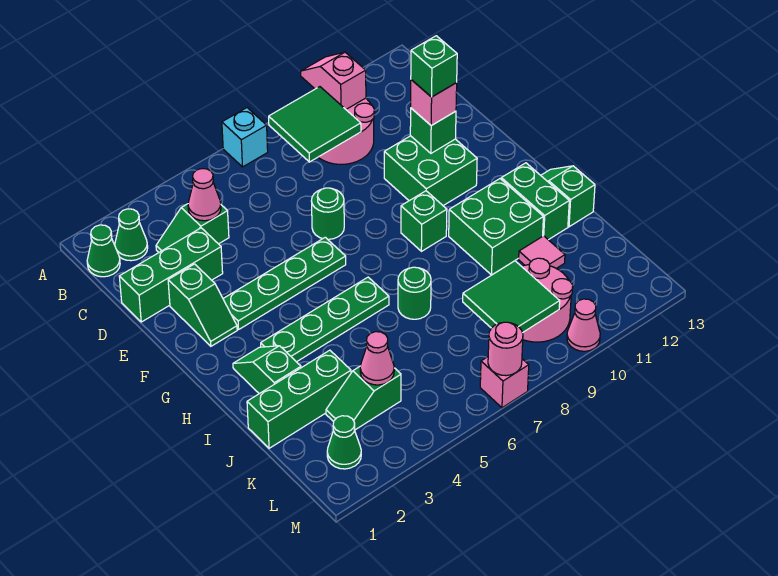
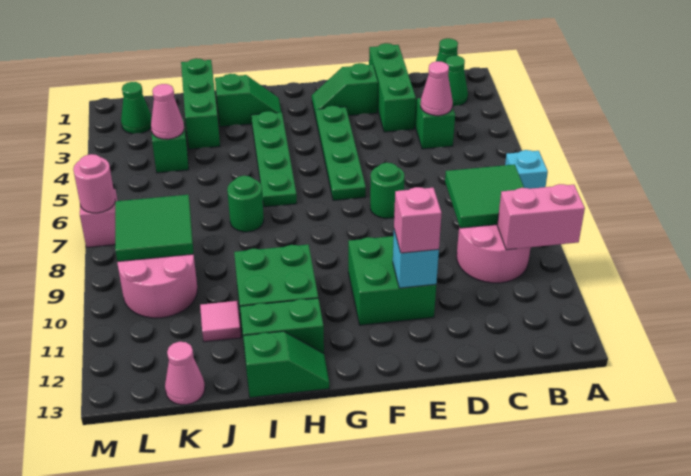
pink slope A10:B10 level 2 top B -> pink brick A10:B10 level 2
green brick E11 level 2 -> cyan brick E11 level 2
green brick E11 level 4 -> none
green brick G9 level 1 -> none
pink cone M10 level 1 -> pink cone K13 level 1

